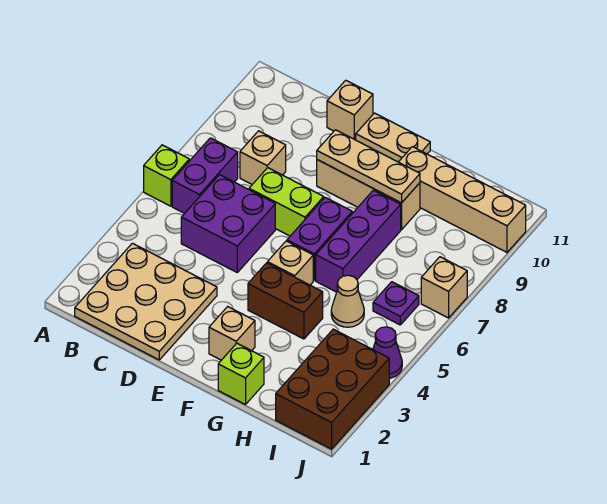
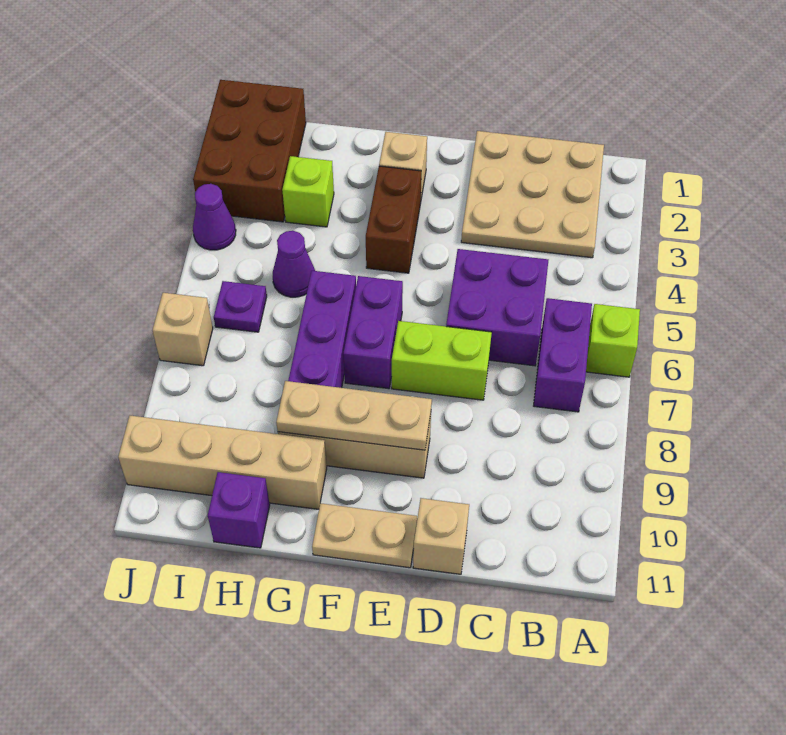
tan brick C8 level 1 -> none
brown brick F4:G4 level 1 -> brown brick F3:F4 level 1
tan brick F5 level 1 -> none
lime brick G1 level 1 -> lime brick H3 level 1
tan cone H5 level 1 -> purple cone H5 level 1
none -> purple brick H11 level 1

